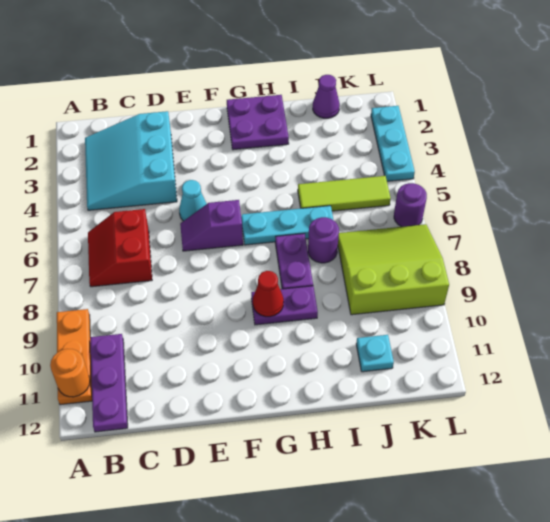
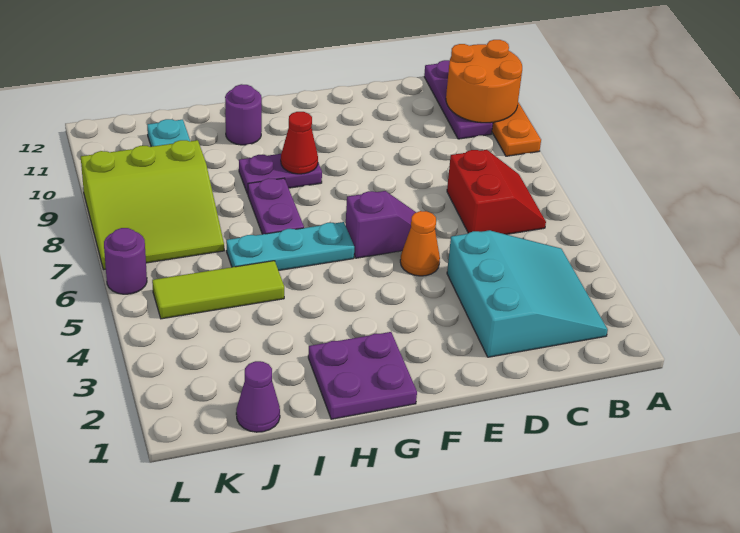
orange round brick A11 level 2 -> orange round brick A10:B11 level 2
cyan cone E5 level 1 -> orange cone E5 level 1
purple round brick I7 level 1 -> purple round brick H11 level 1
cyan plate L2:L4 level 1 -> none

